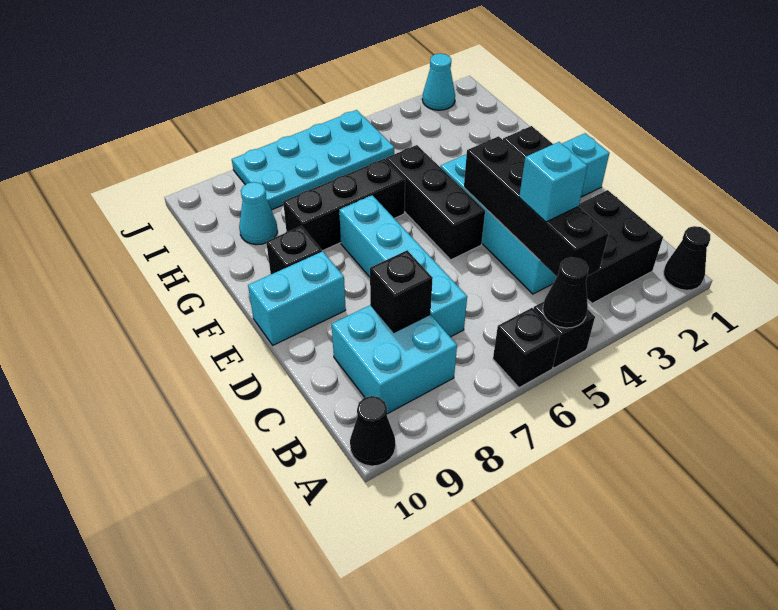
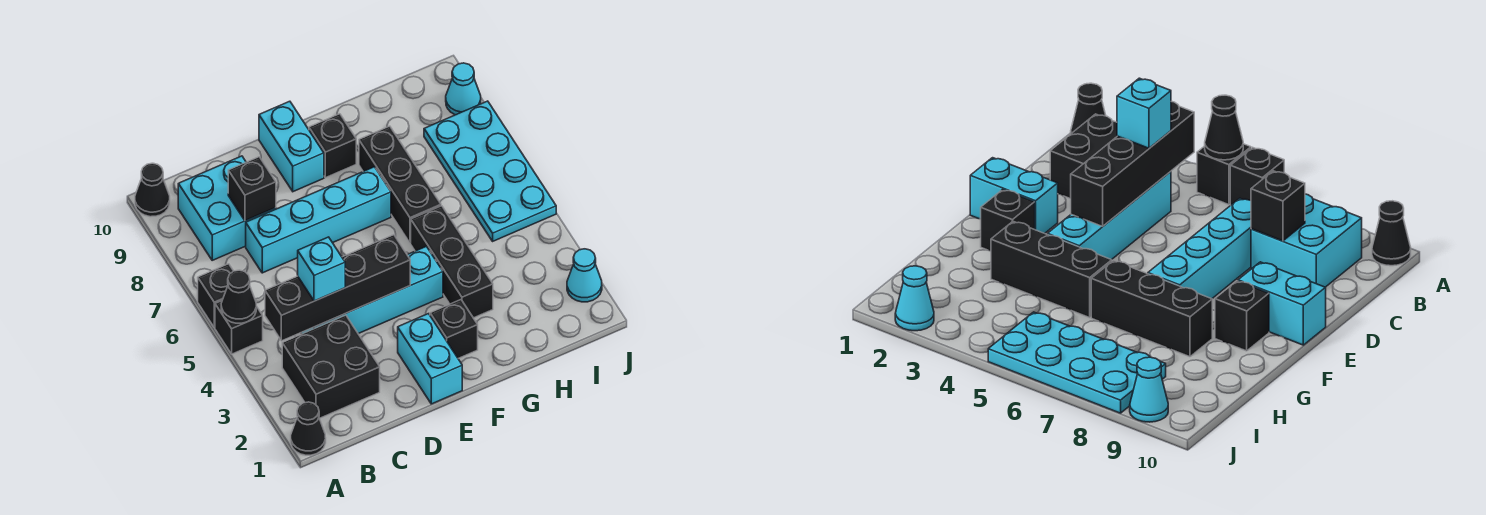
black brick E5:G5 level 1 -> black brick G3:G5 level 1
cyan cone H9 level 1 -> cyan cone J9 level 1

